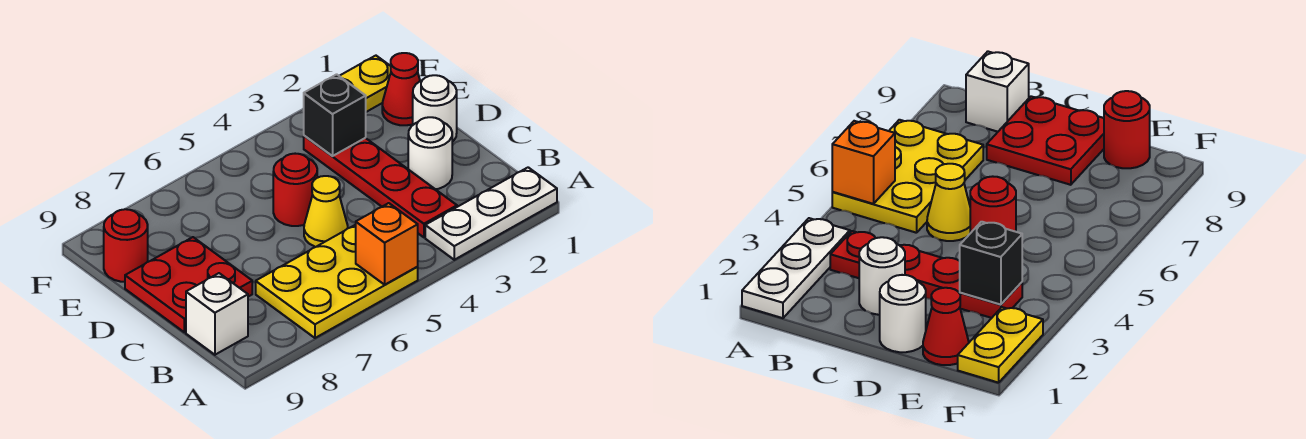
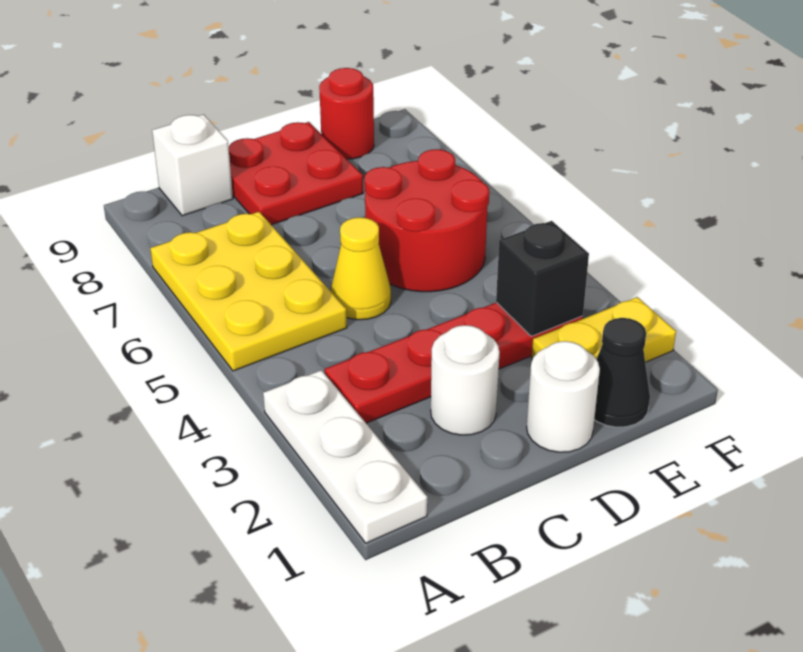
orange brick A5 level 2 -> none
red round brick D5 level 1 -> red round brick D5:E6 level 1
red cone E1 level 1 -> black cone E1 level 1
yellow plate F1:F2 level 1 -> yellow plate E2:F2 level 1

